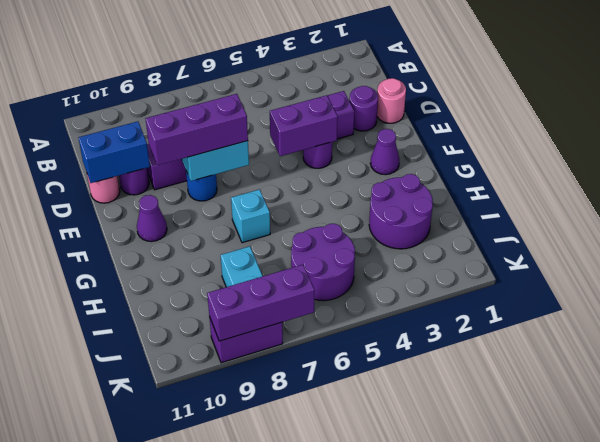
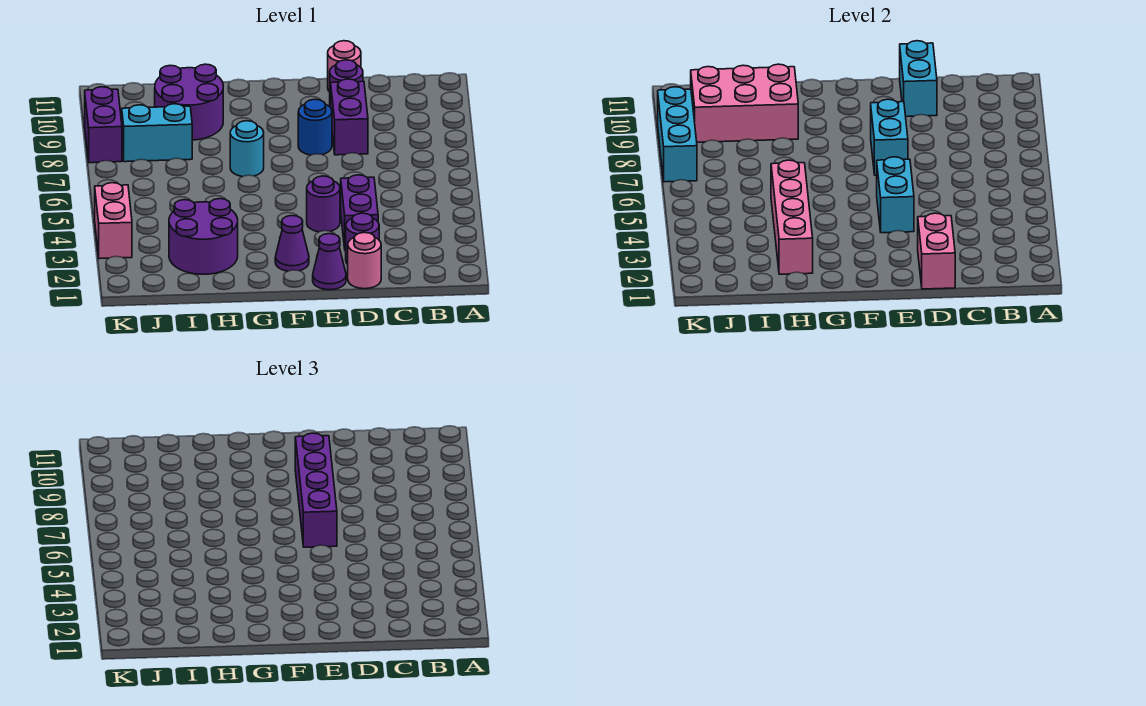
none -> pink brick D1:D2 level 2
blue brick D10:D11 level 2 -> cyan brick D10:D11 level 2
purple brick E4:E5 level 2 -> cyan brick E4:E5 level 2
purple brick E7:E9 level 3 -> purple brick E6:E9 level 3
purple cone F10 level 1 -> purple cone E1 level 1
cyan brick G7 level 1 -> cyan round brick G7 level 1
none -> pink brick H2:H5 level 2
none -> pink brick H9:J10 level 2
purple round brick I5:J6 level 1 -> purple round brick H9:I10 level 1
none -> pink brick K3:K4 level 1
purple brick K7:K9 level 2 -> cyan brick K7:K9 level 2

